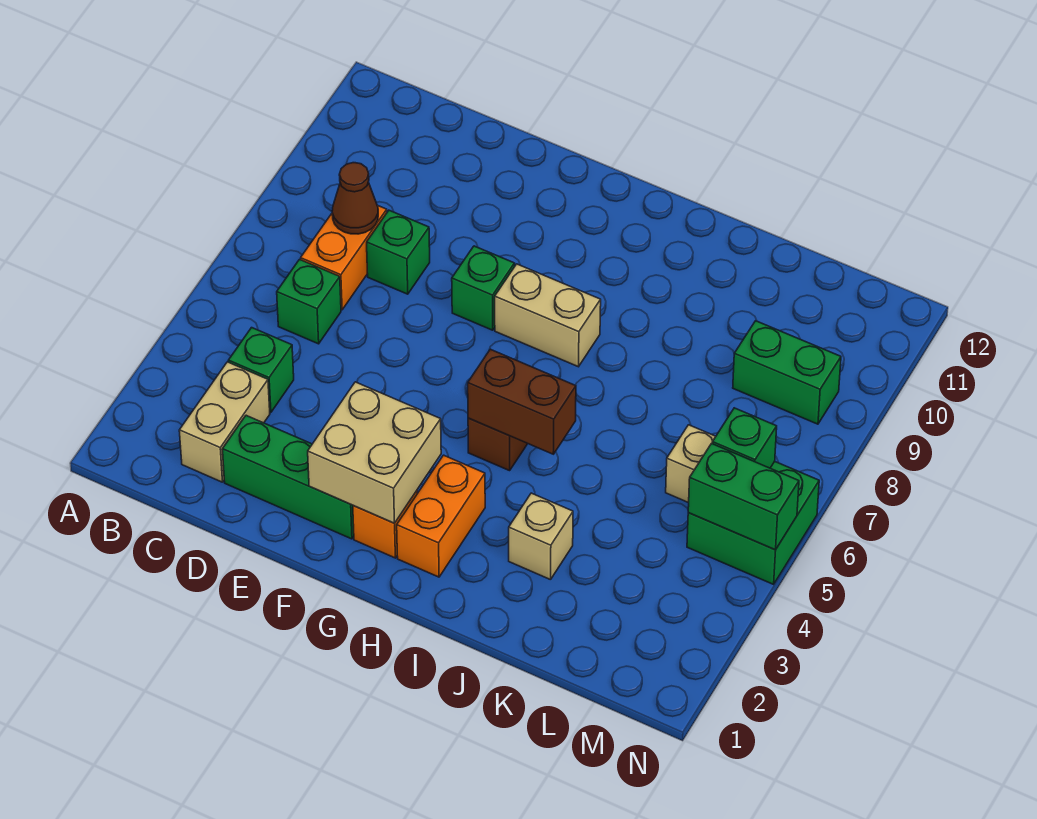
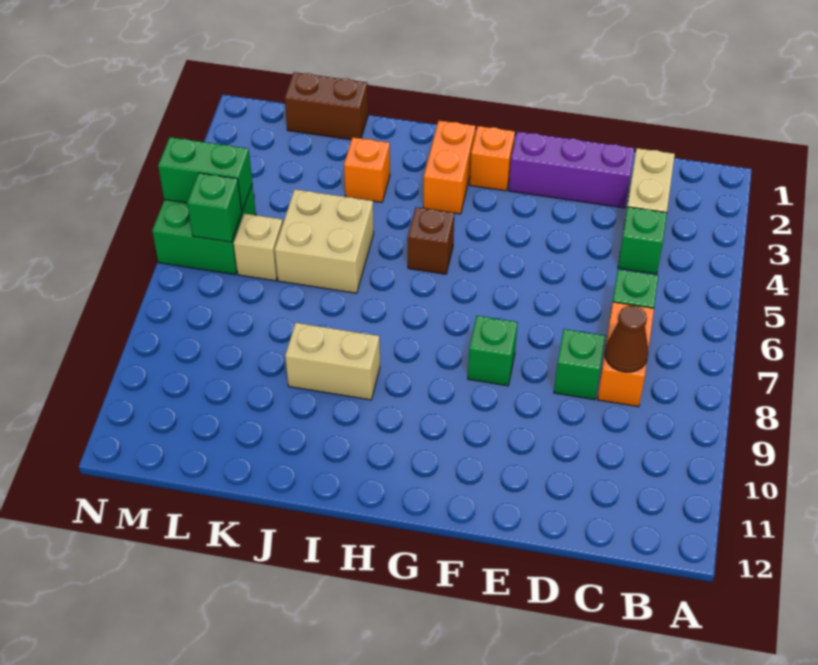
green brick D2:F2 level 1 -> purple brick D2:F2 level 1
tan brick F2:G3 level 2 -> tan brick J5:K6 level 1
tan brick G8:H8 level 1 -> tan brick I9:J9 level 1
brown brick H5:I5 level 2 -> brown brick K1:L1 level 1
tan brick J3 level 1 -> orange brick J3 level 1
green brick L9:M9 level 1 -> none

